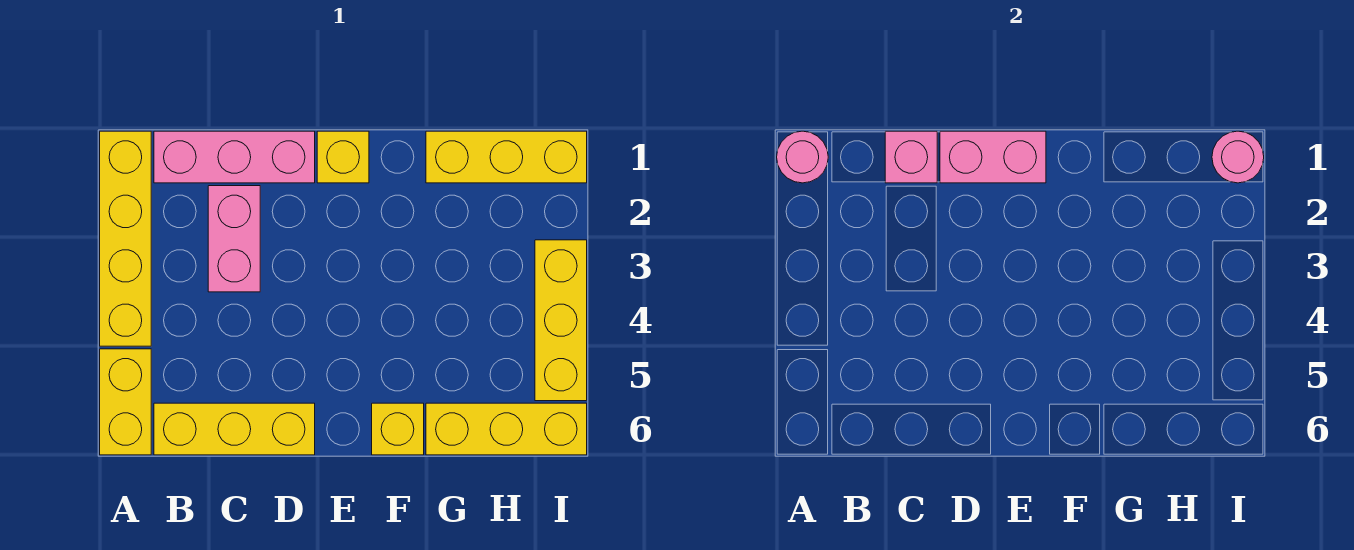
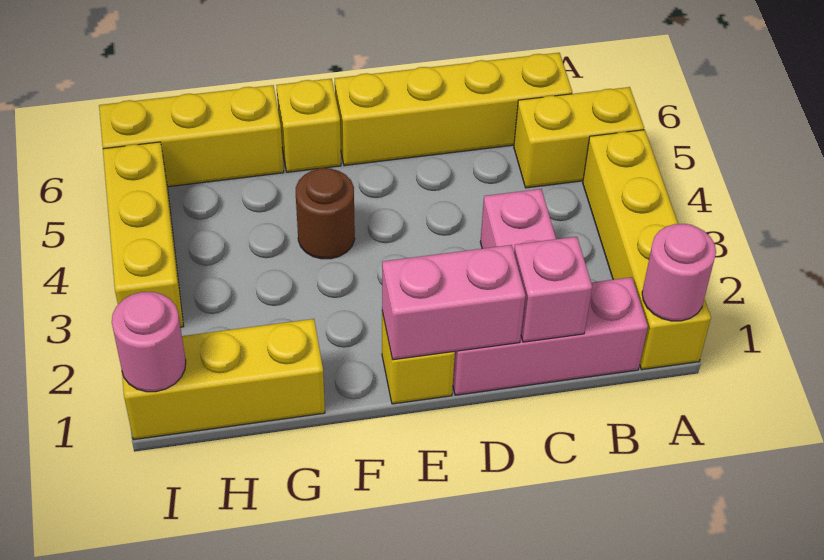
yellow brick A5:A6 level 1 -> yellow brick A5:B5 level 1
yellow brick B6:D6 level 1 -> yellow brick B6:E6 level 1
none -> brown round brick F4 level 1

